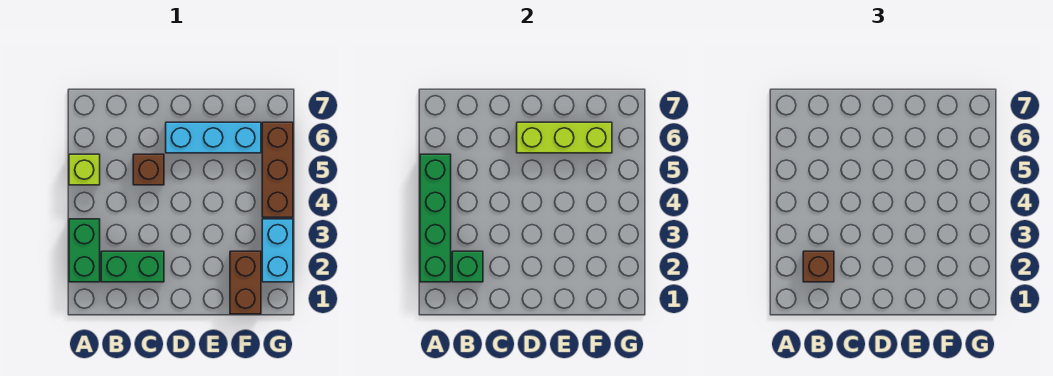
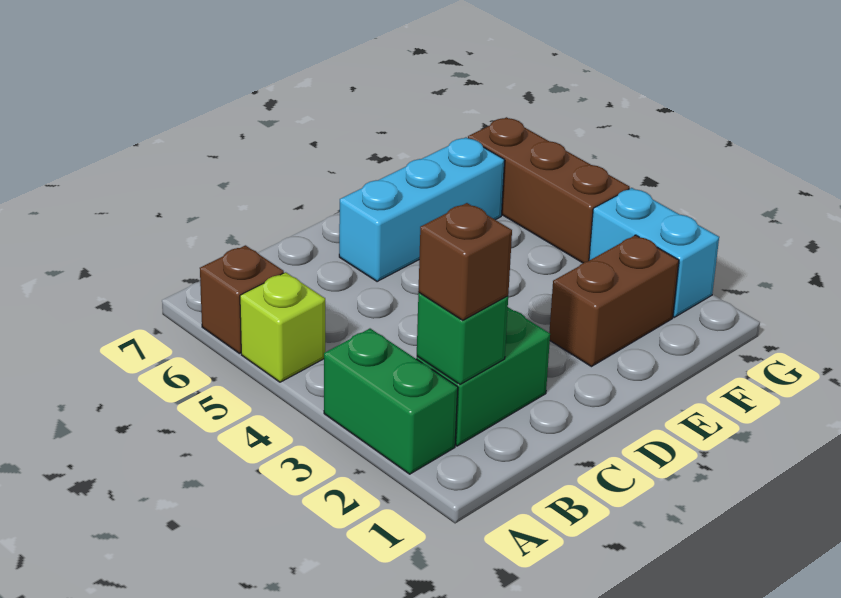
green brick A2:A5 level 2 -> none
brown brick C5 level 1 -> brown brick A6 level 1
lime brick D6:F6 level 2 -> none
brown brick F1:F2 level 1 -> brown brick E2:F2 level 1

